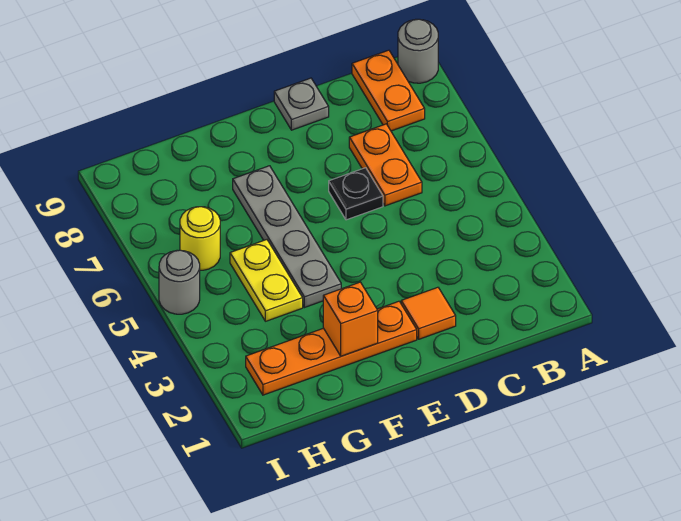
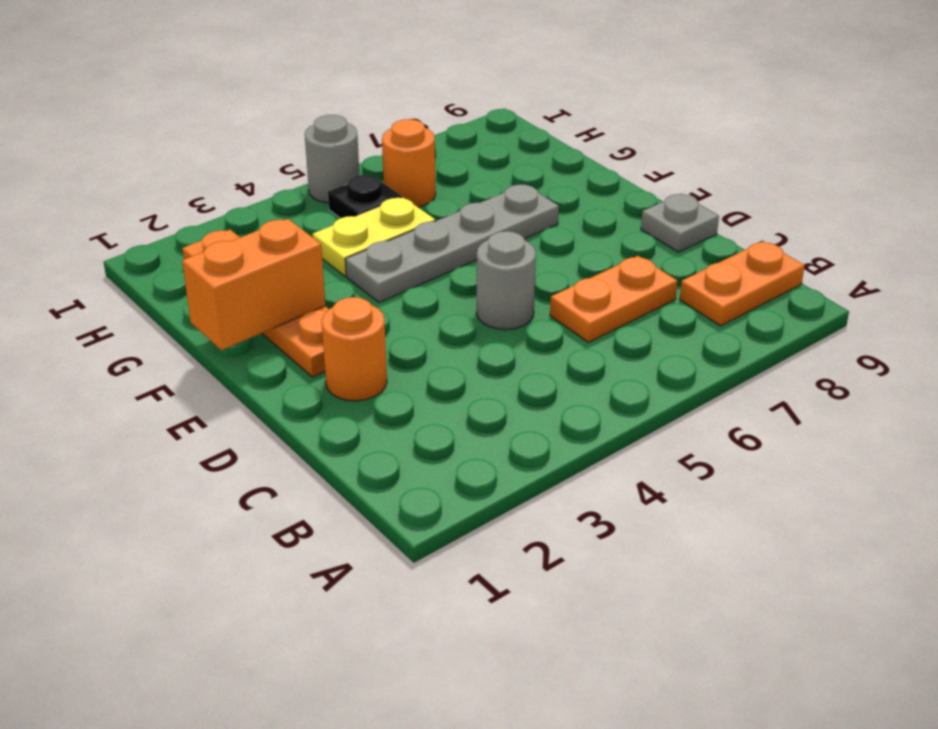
grey round brick A9 level 1 -> grey round brick D5 level 1
orange tile D2 level 1 -> orange round brick D2 level 1
black plate D6 level 1 -> black plate H5 level 1
orange brick F2 level 2 -> orange brick F1:F2 level 2
yellow round brick H6 level 1 -> orange round brick H6 level 1

